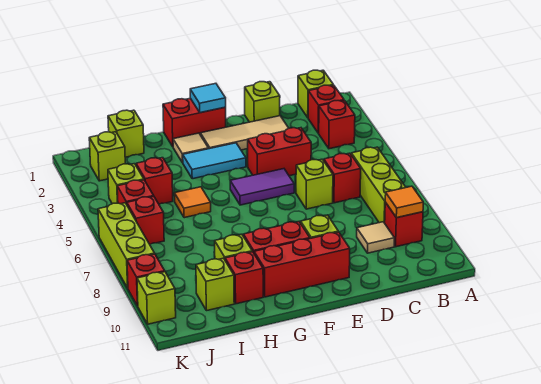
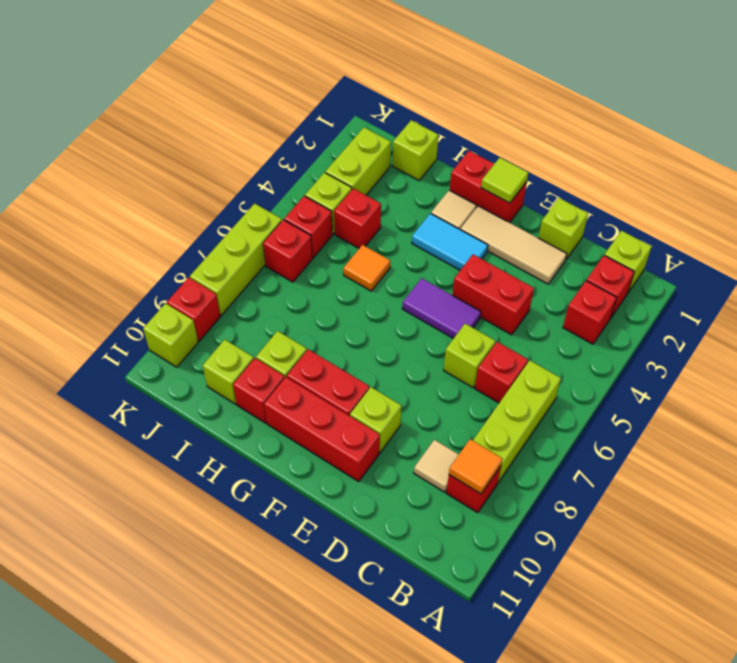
cyan tile F1 level 2 -> lime tile F1 level 2
lime brick J2 level 1 -> lime brick J2:J3 level 1

